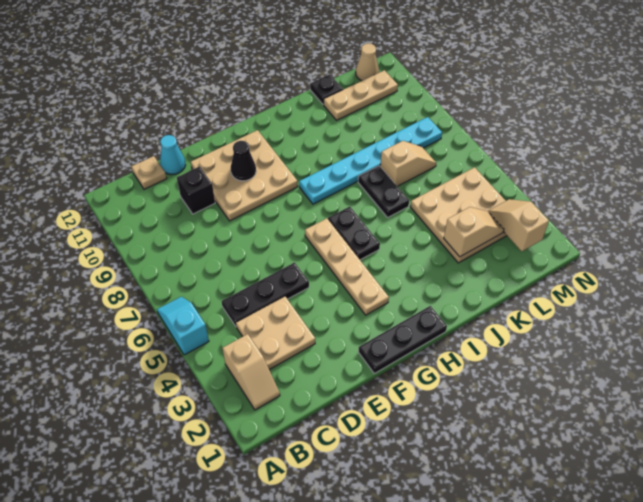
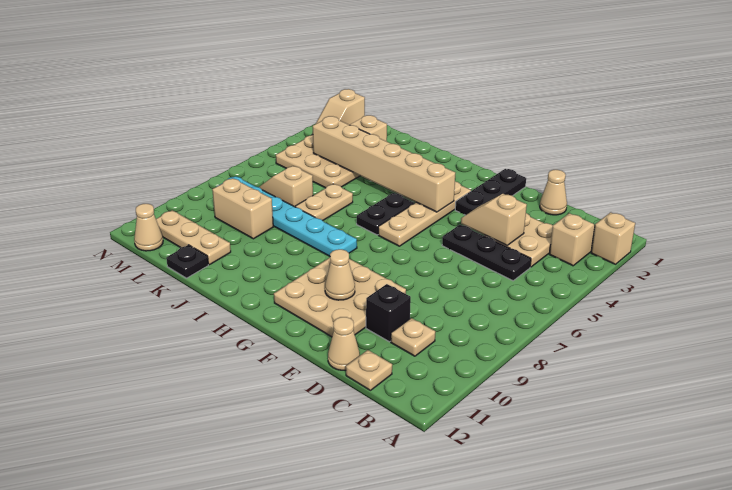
none -> tan brick A2 level 1
cyan slope A5:A6 level 1 top 5 -> none
none -> tan plate C10 level 1
none -> tan cone D1 level 1
none -> tan slope D4:E4 level 2 top D
cyan cone D12 level 1 -> tan cone D12 level 1
black plate F1:H1 level 1 -> black plate F1:F3 level 1
black cone F10 level 2 -> tan cone F10 level 2
none -> tan brick G4:L4 level 2
black plate J6:J7 level 1 -> tan plate J6:J7 level 1
none -> tan brick K9:L9 level 1

